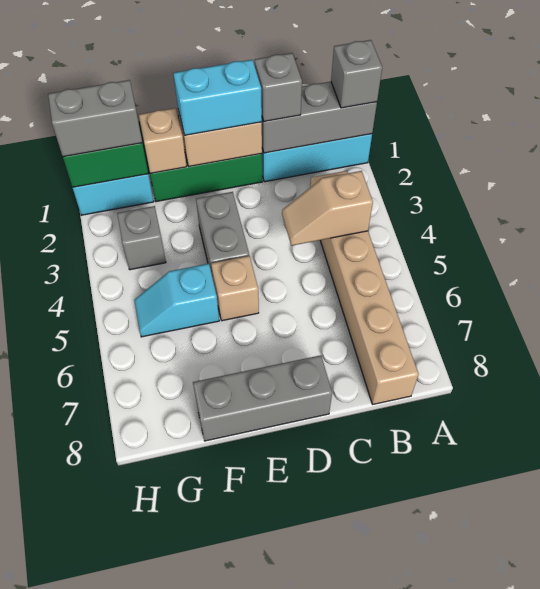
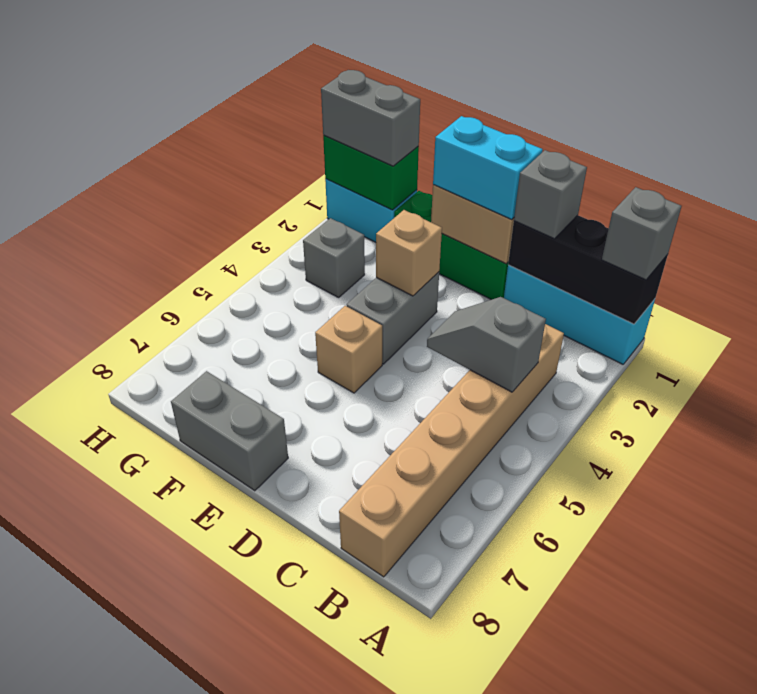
grey brick A1:C1 level 2 -> black brick A1:C1 level 2
tan slope B4:C4 level 2 top B -> grey slope B4:C4 level 2 top B
grey brick D8:F8 level 1 -> grey brick E8:F8 level 1
tan brick F1 level 2 -> tan brick E3 level 2
cyan slope F5:G5 level 1 top F -> none

